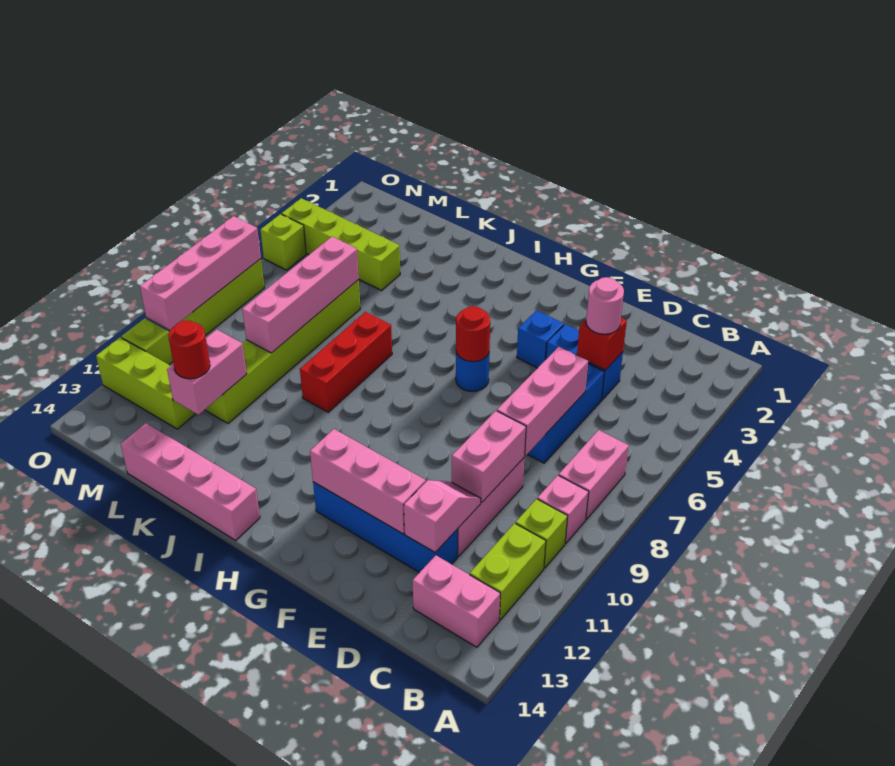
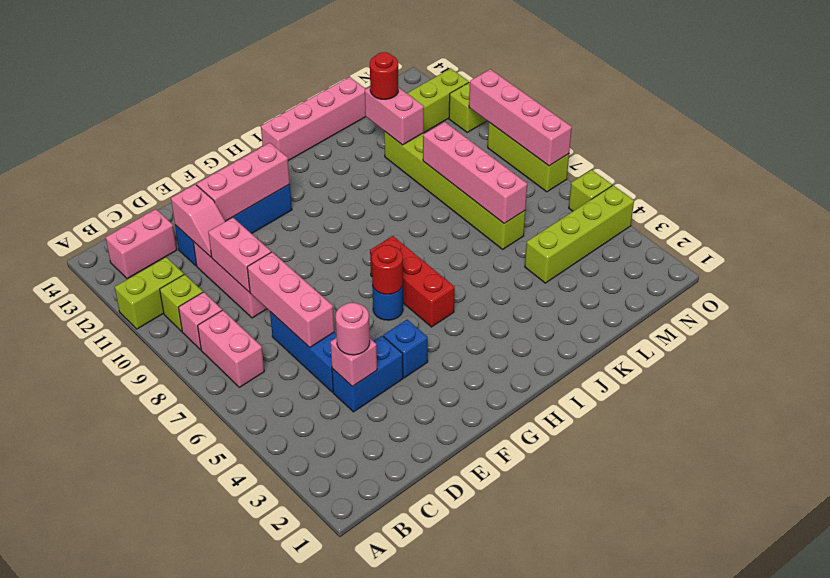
lime brick B11:B12 level 1 -> lime brick A11:B11 level 1
red brick D4 level 2 -> pink brick D4 level 2
red brick J7:J9 level 1 -> red brick H5:H7 level 1

